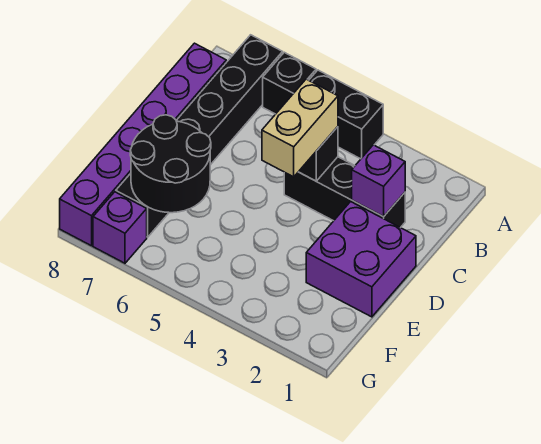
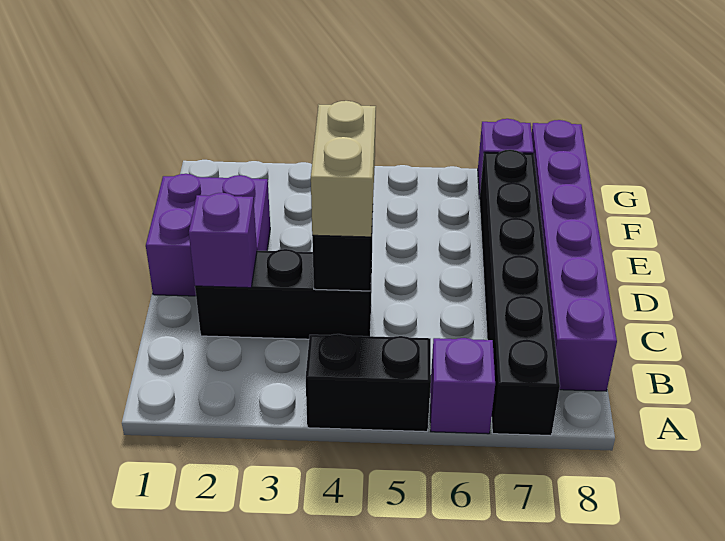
black brick A6 level 1 -> purple brick A6 level 1
black round brick E6:F7 level 2 -> none

